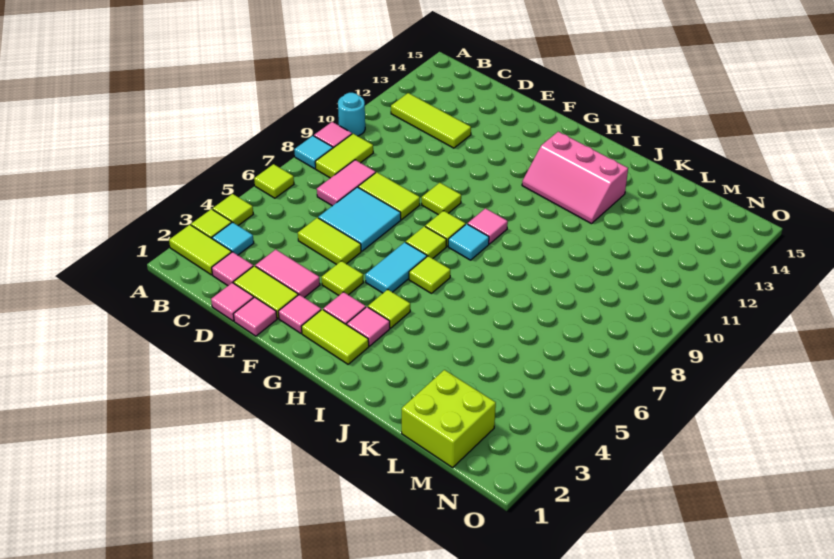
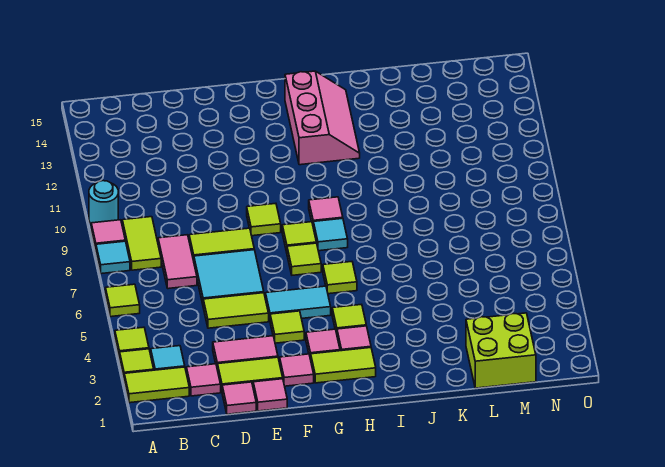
lime tile B12:D12 level 1 -> none
cyan tile G5:G6 level 1 -> cyan tile F5:G5 level 1
pink slope H12:J13 level 1 top 13 -> pink slope H12:I14 level 1 top H

